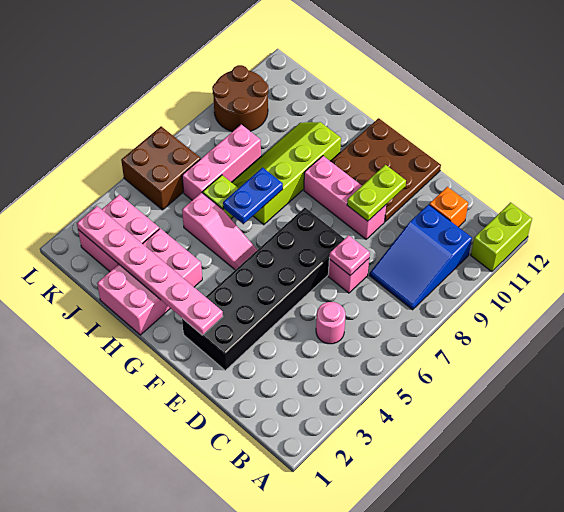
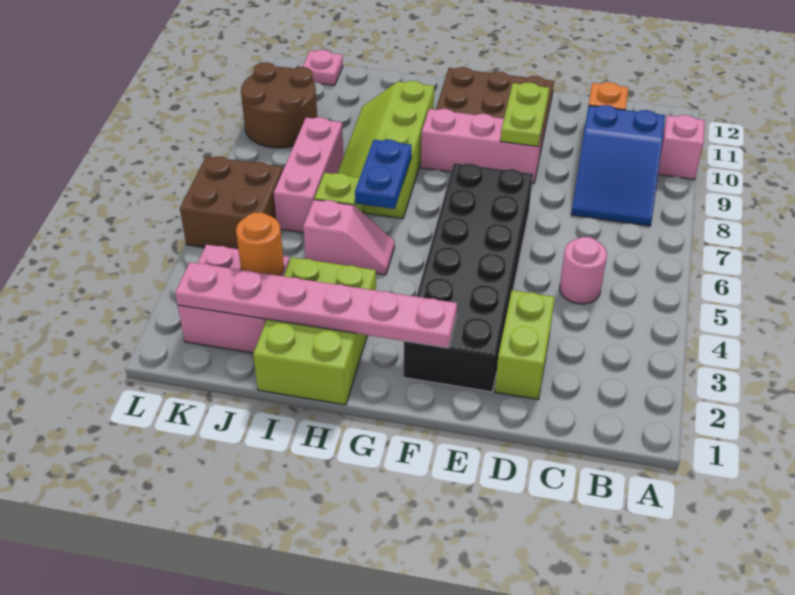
lime brick A11:A12 level 1 -> lime brick D2:D3 level 1
pink brick D7 level 1 -> pink brick A10 level 1
pink plate D7 level 2 -> pink plate K12 level 1
pink slope G5:I5 level 1 top I -> pink slope H5:I5 level 1 top I
pink brick H1:I3 level 1 -> lime brick H1:I3 level 1
none -> orange round brick J3 level 2

